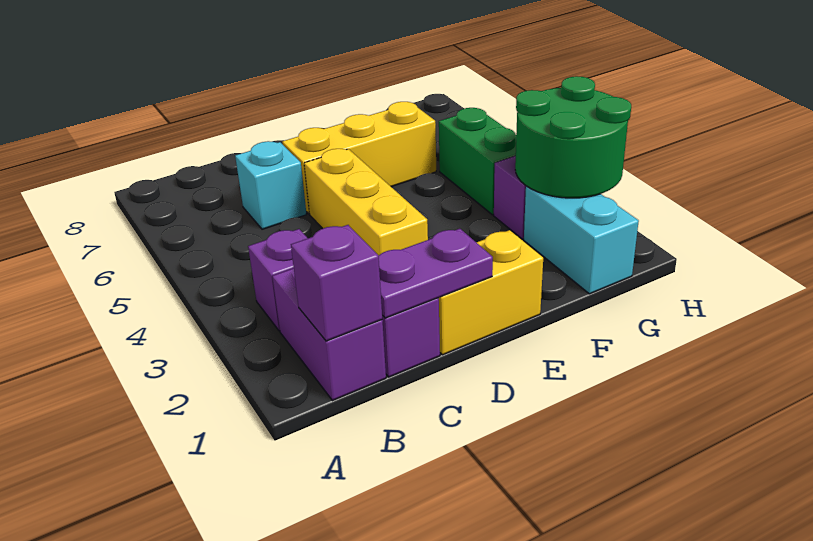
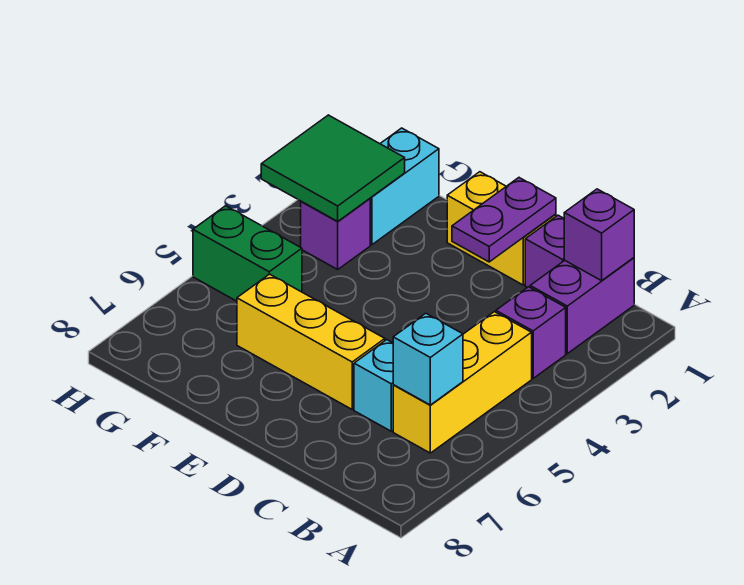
none -> cyan brick B6 level 2
purple plate C1:D1 level 2 -> purple plate D1:D2 level 2
yellow brick D3:D5 level 1 -> yellow brick B4:B6 level 1
green round brick G2:H3 level 2 -> green tile G2:H3 level 2
green brick G4:G5 level 1 -> green brick G5:H5 level 1

